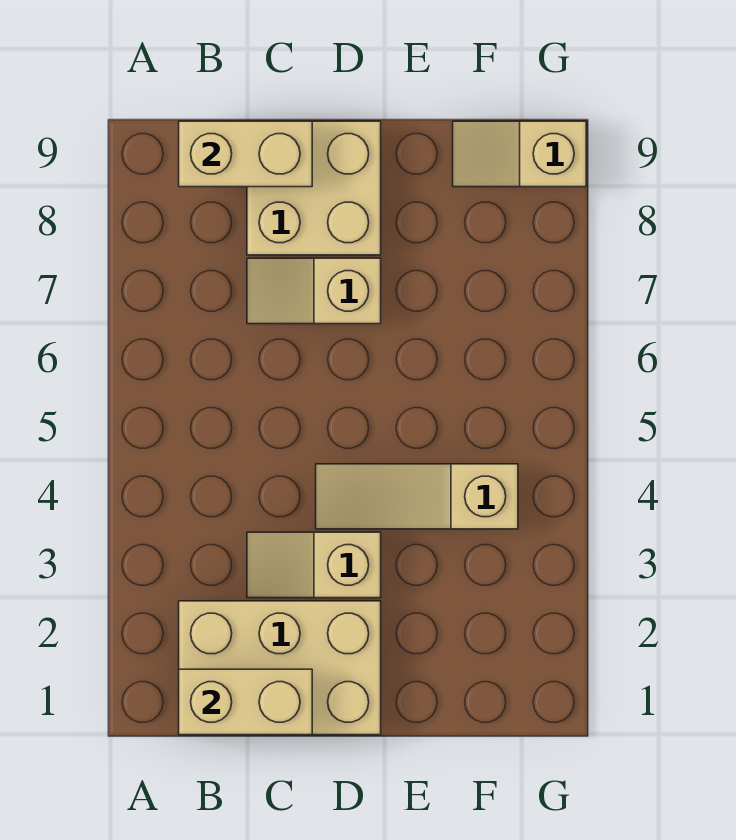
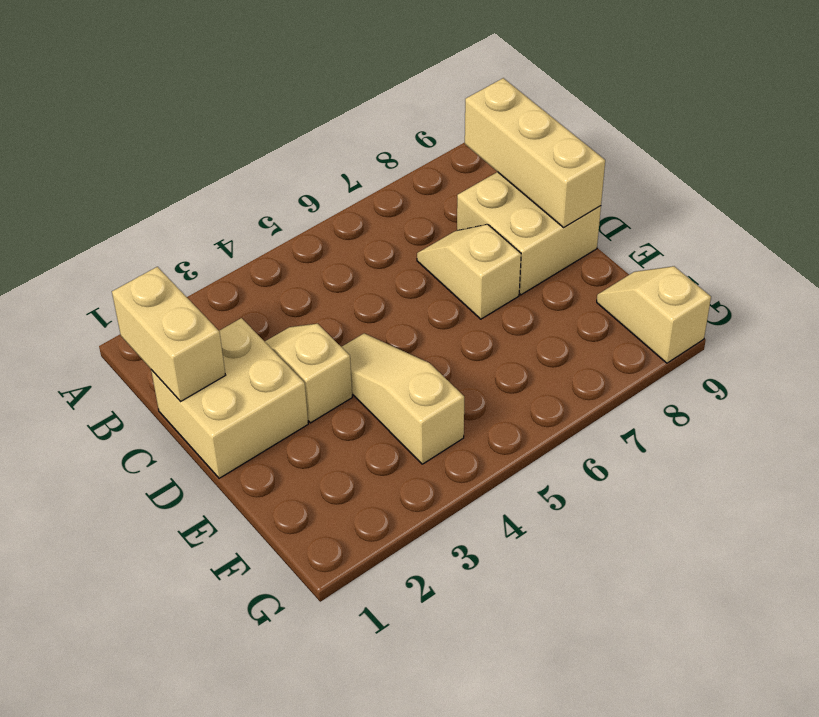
tan brick B1:D2 level 1 -> tan brick C1:D2 level 1
tan brick B9:C9 level 2 -> tan brick B9:D9 level 2

